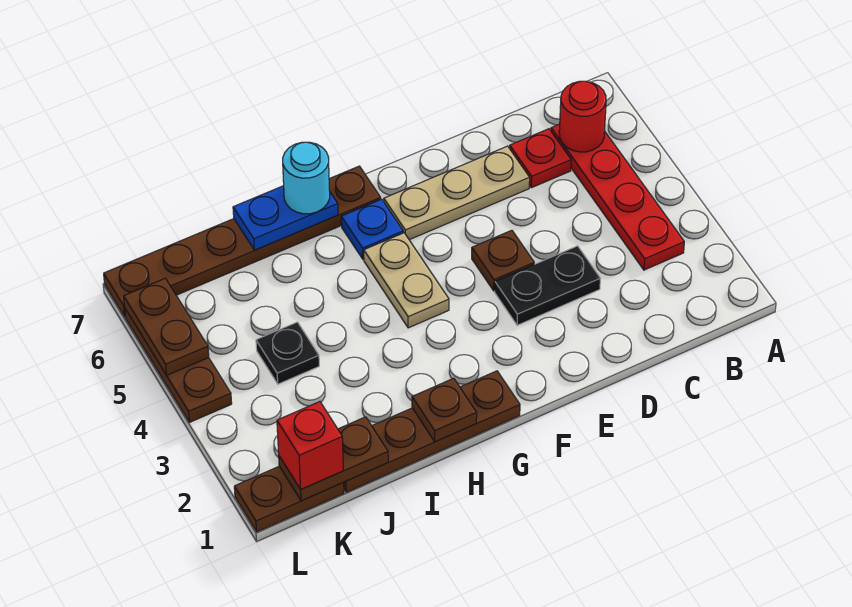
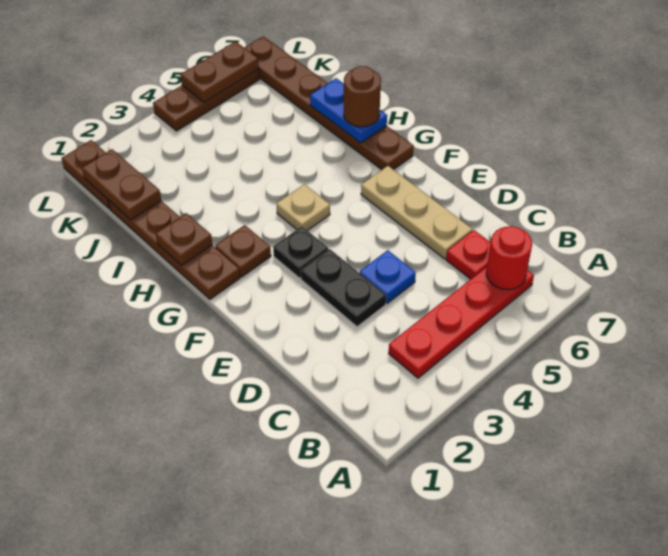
brown plate E4 level 1 -> brown plate G2 level 1
tan plate G4:G5 level 1 -> tan plate G4 level 1
blue plate G6 level 1 -> blue plate D4 level 1
cyan round brick H7 level 3 -> brown round brick H7 level 3
black plate J4 level 1 -> black plate F3 level 1
red brick K1 level 3 -> none

